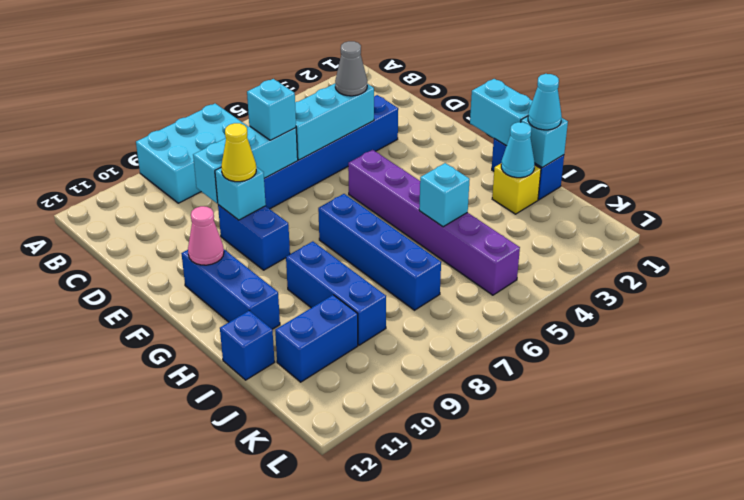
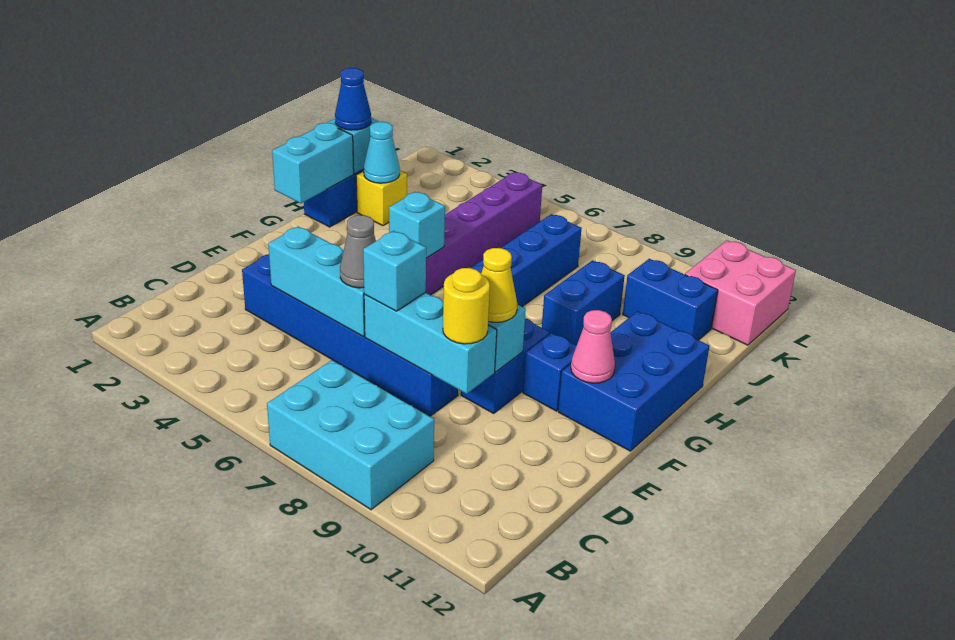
grey cone D4 level 3 -> grey cone D6 level 3
none -> yellow round brick D9 level 3
blue brick F11:H11 level 1 -> blue brick F11:H12 level 1
blue brick H9:J9 level 1 -> blue brick H9:I9 level 1
cyan cone I1 level 3 -> blue cone I1 level 3
cyan brick I5 level 2 -> cyan brick G5 level 2
blue brick I12 level 1 -> blue brick F10 level 1
none -> pink brick K11:L12 level 1

